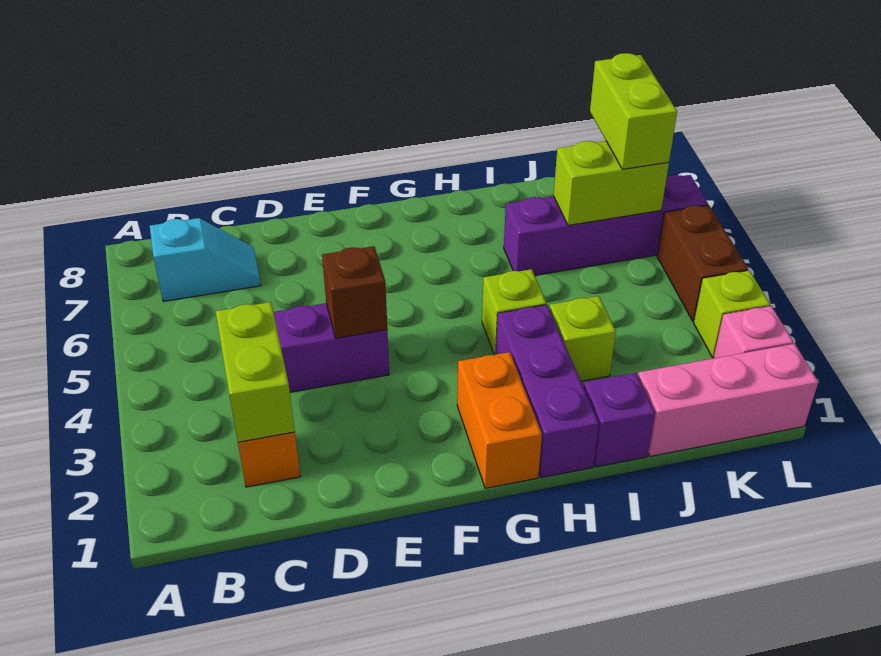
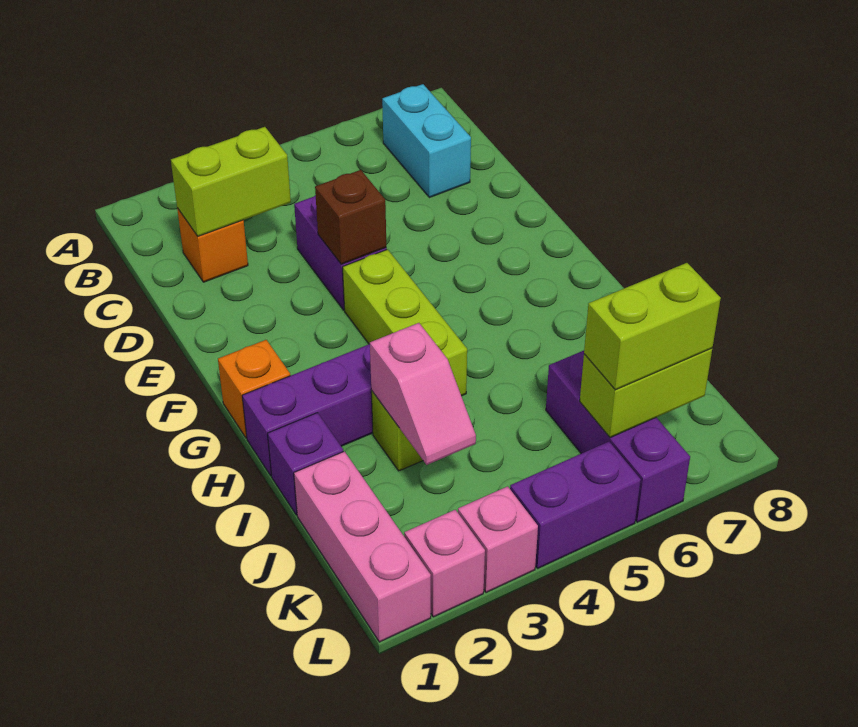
cyan slope B7:C7 level 1 top B -> cyan brick B7:C7 level 1
orange brick G1:G2 level 1 -> orange brick G1 level 1
lime brick H4 level 1 -> lime brick F4:H4 level 1
none -> pink slope I3:J3 level 2 top I
purple brick I6:L6 level 1 -> purple brick J6:L6 level 1
lime brick J6:K6 level 2 -> lime brick K6:K7 level 2
lime brick L3 level 1 -> pink brick L3 level 1
brown brick L4:L5 level 1 -> purple brick L4:L5 level 1

